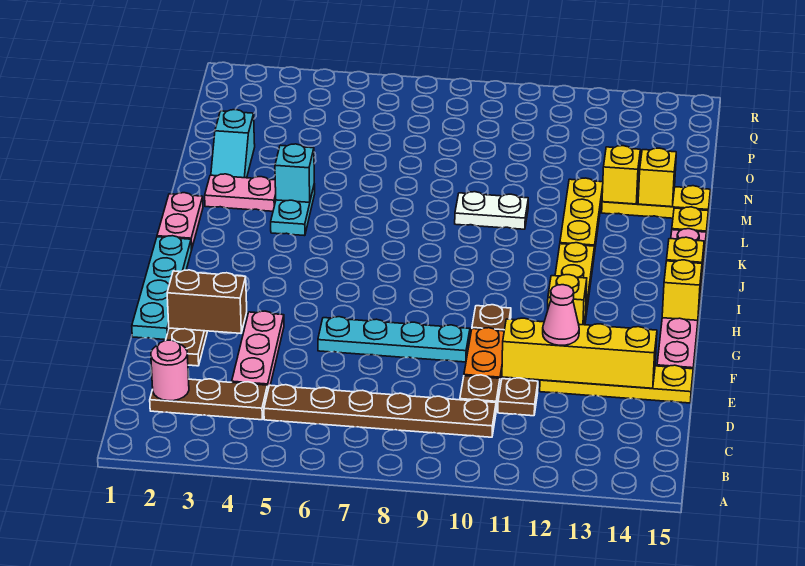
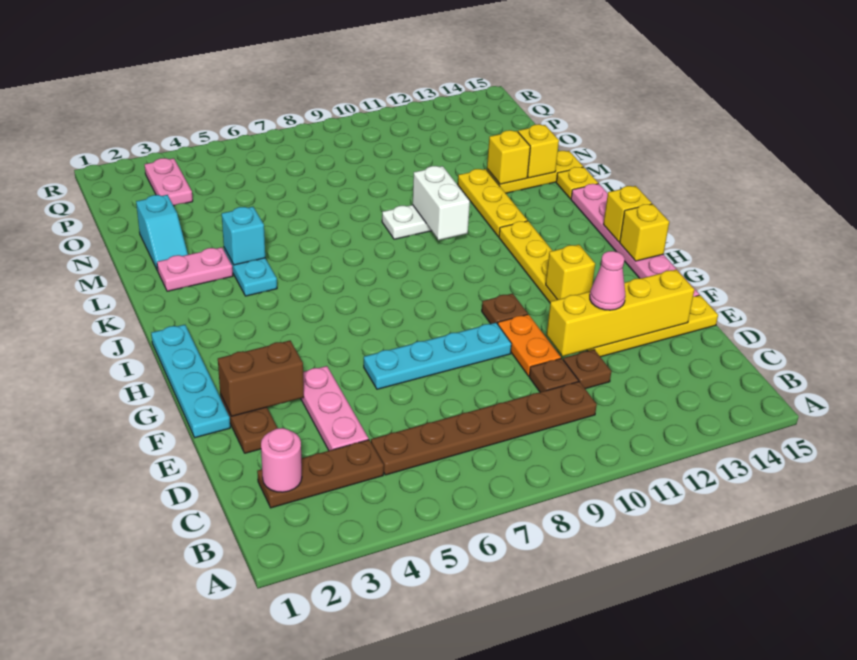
pink plate J1:K1 level 1 -> pink plate P3:Q3 level 1
none -> white brick K10:L10 level 2

